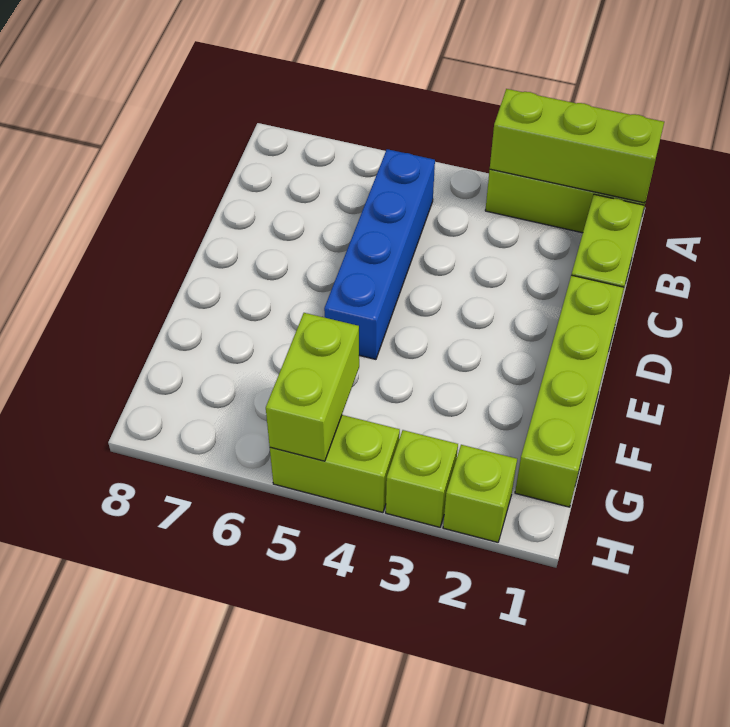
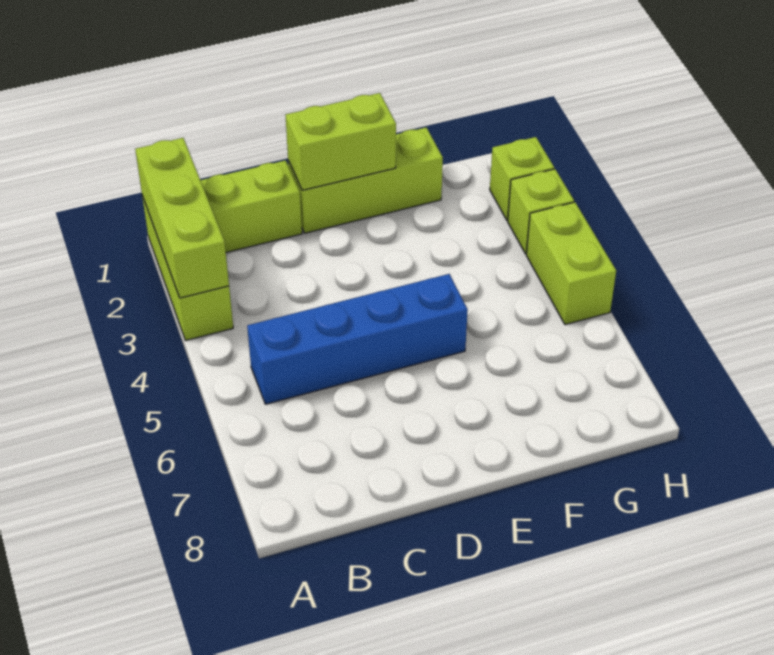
lime brick D1:G1 level 1 -> lime brick D1:F1 level 1
lime brick G5:H5 level 2 -> lime brick D1:E1 level 2

